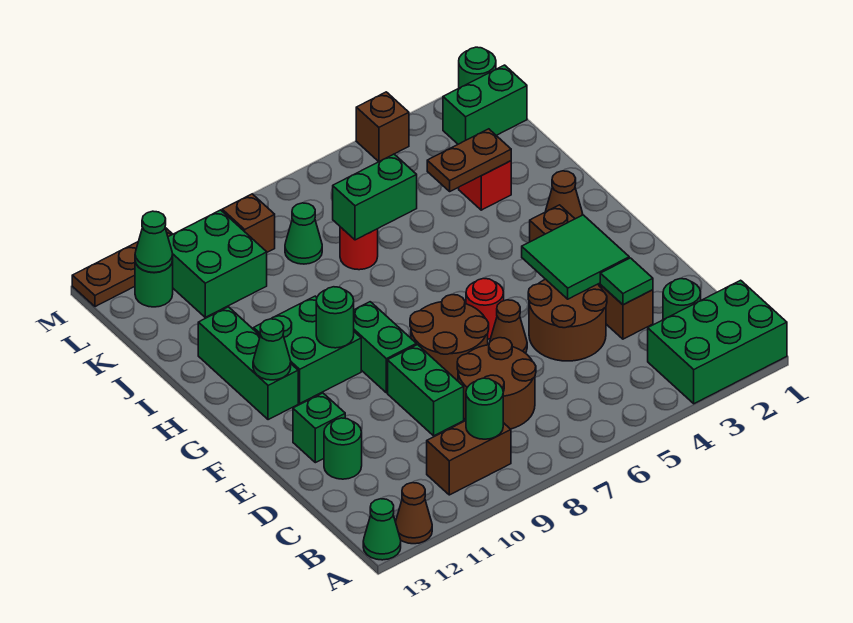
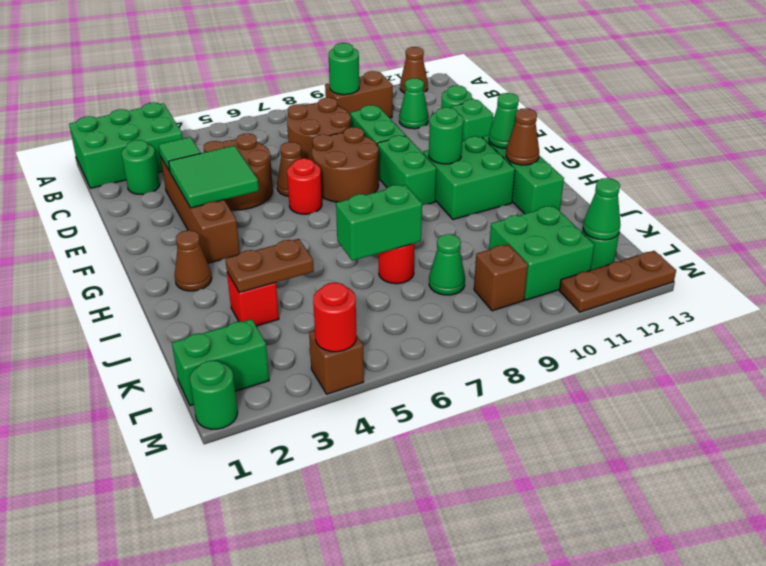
green cone A13 level 1 -> green cone C11 level 1
none -> brown cone H12 level 2
none -> red round brick M4 level 2

